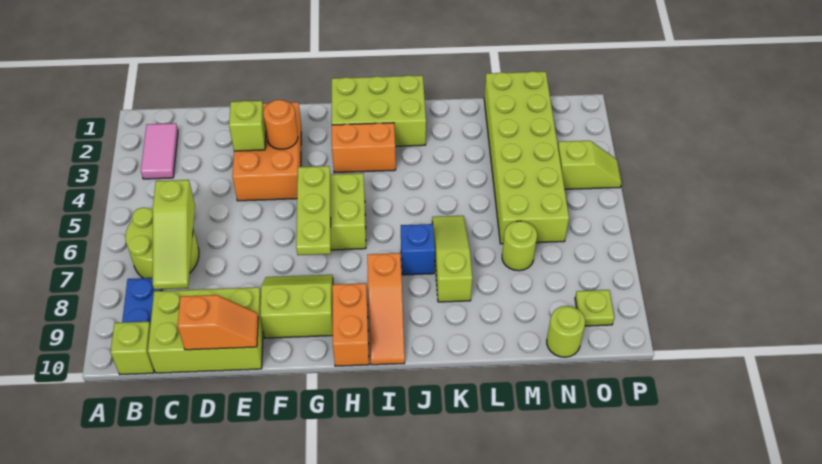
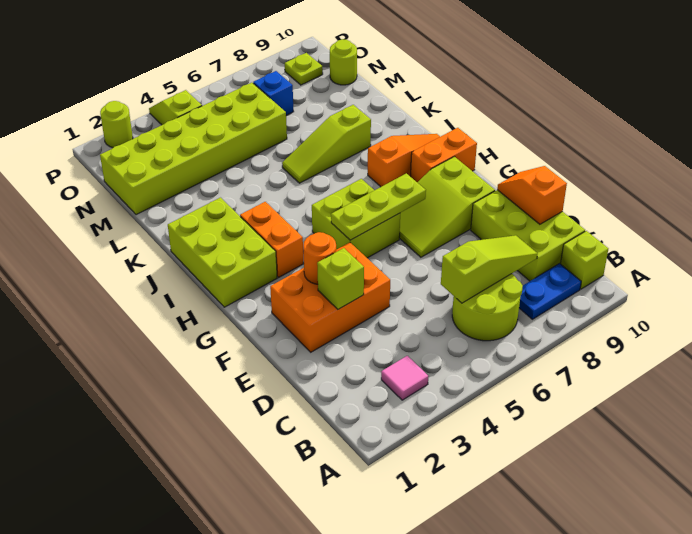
pink tile B2:B3 level 1 -> pink tile B3 level 1
lime slope F8:G9 level 1 top 9 -> lime slope F7:G9 level 1 top 9
blue brick J7 level 1 -> blue brick N7 level 1
lime round brick M7 level 1 -> lime round brick P2 level 1

